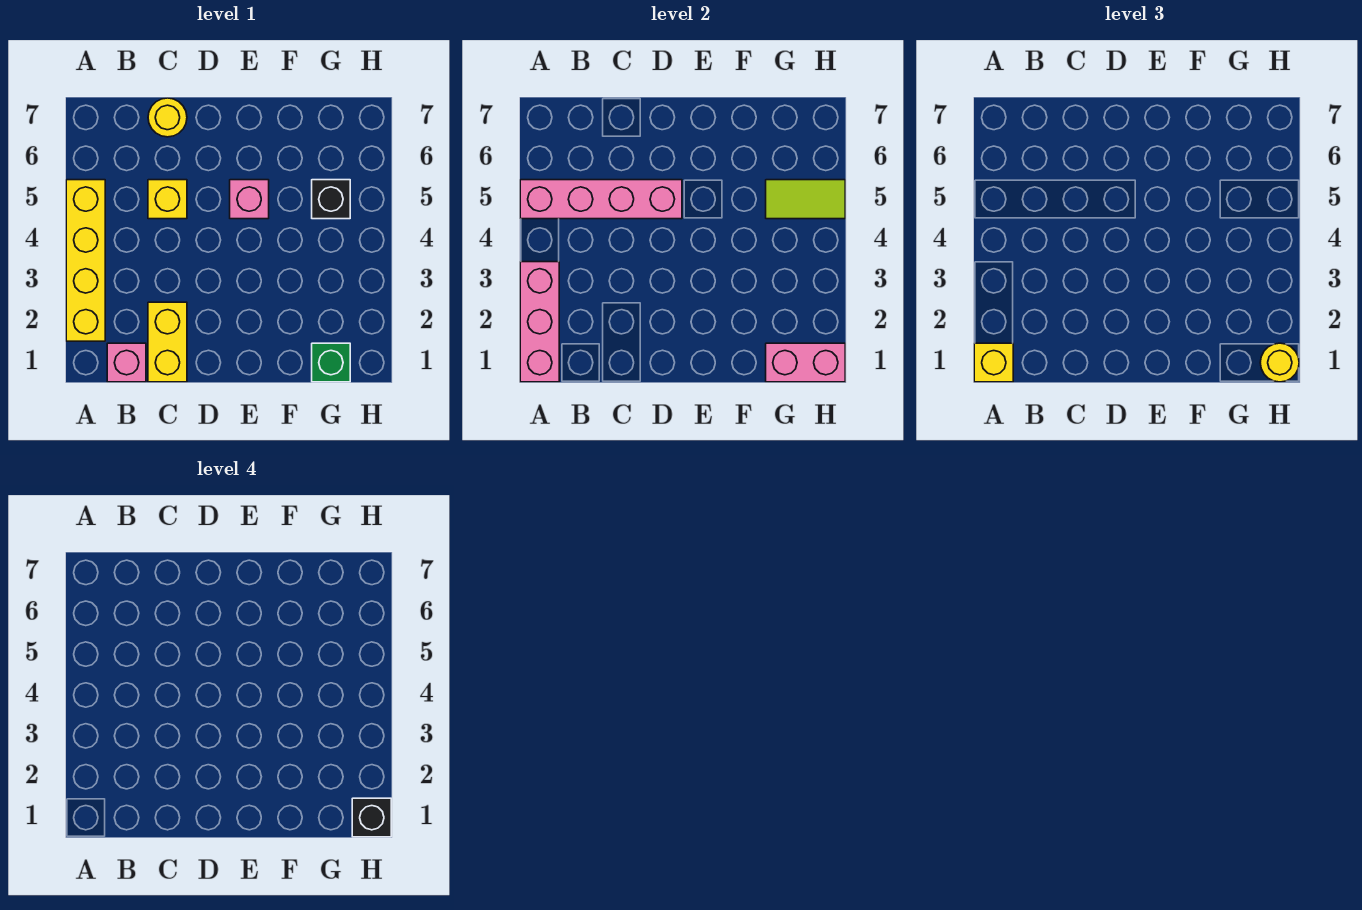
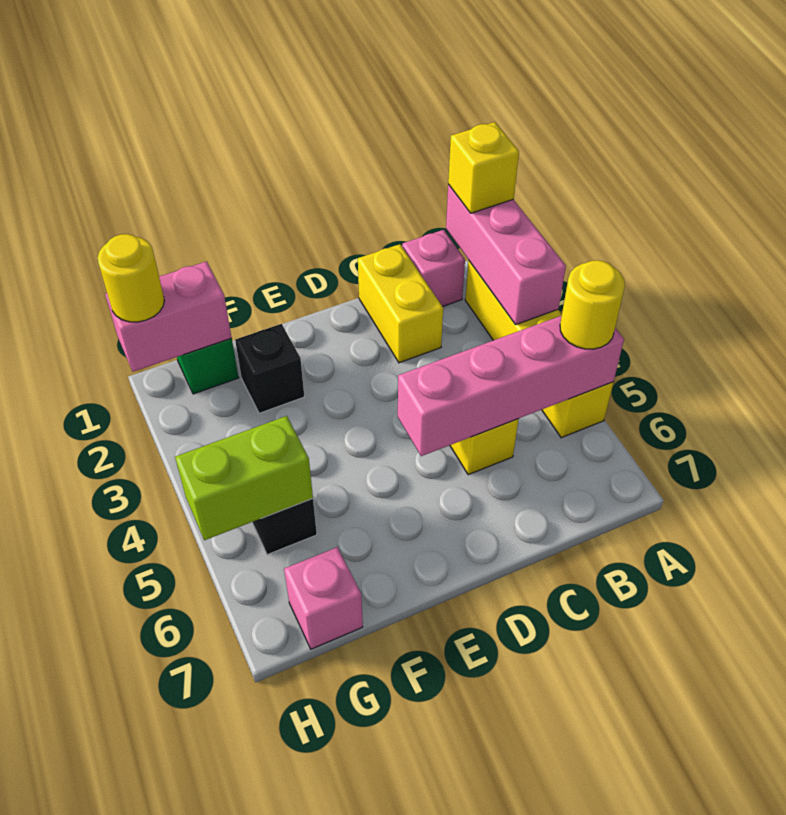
yellow round brick C7 level 1 -> yellow round brick A5 level 3
pink brick E5 level 1 -> pink brick G7 level 1
lime tile G5:H5 level 2 -> lime brick G5:H5 level 2
black brick H1 level 4 -> black brick F2 level 1

